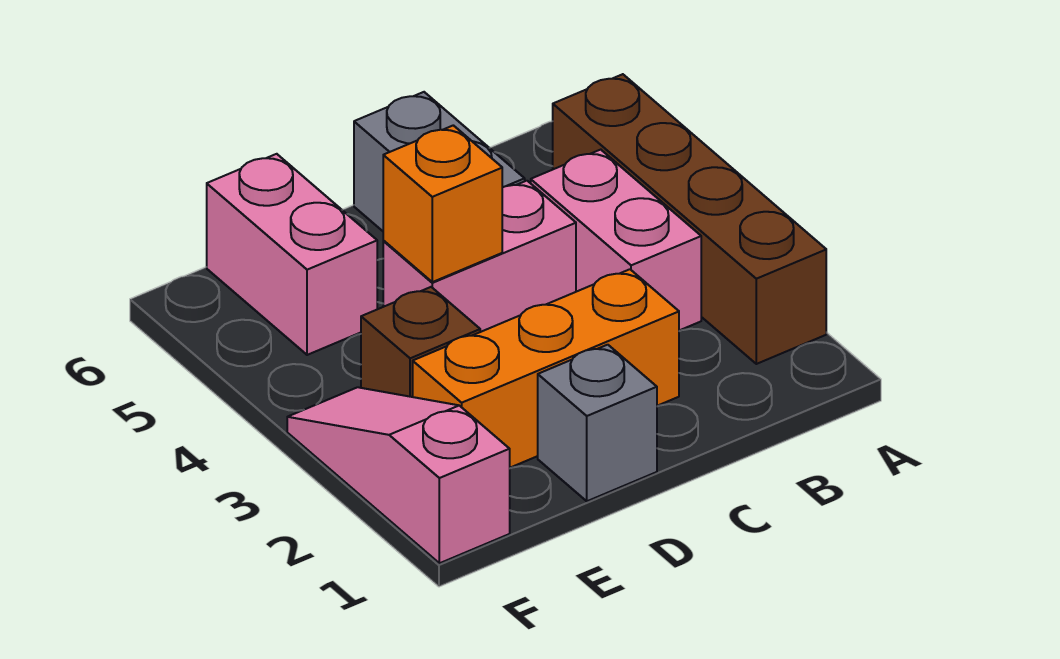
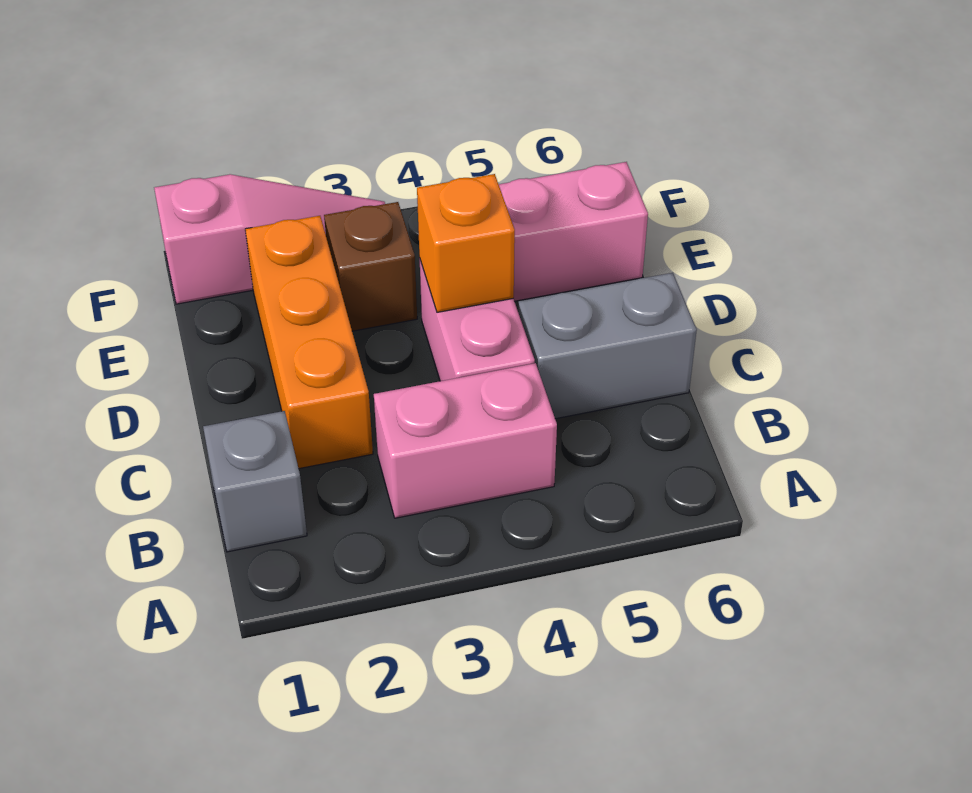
brown brick A2:A5 level 1 -> none
grey brick D1 level 1 -> grey brick B1 level 1

